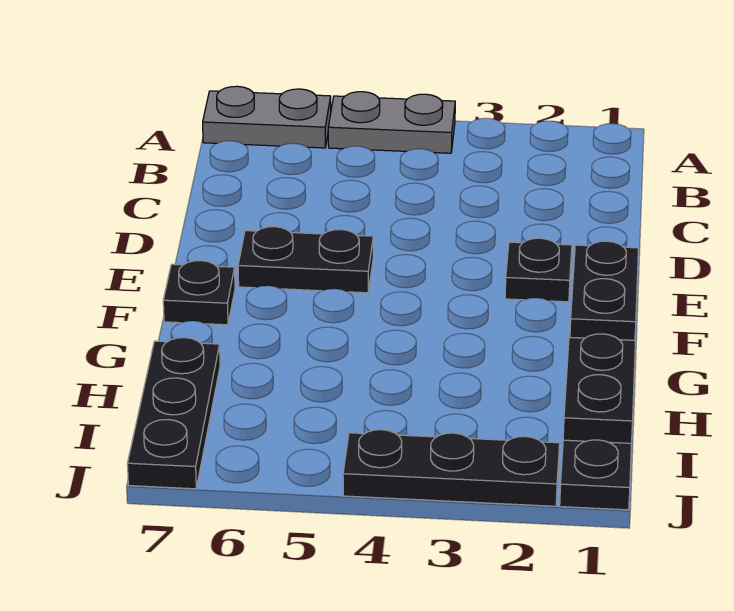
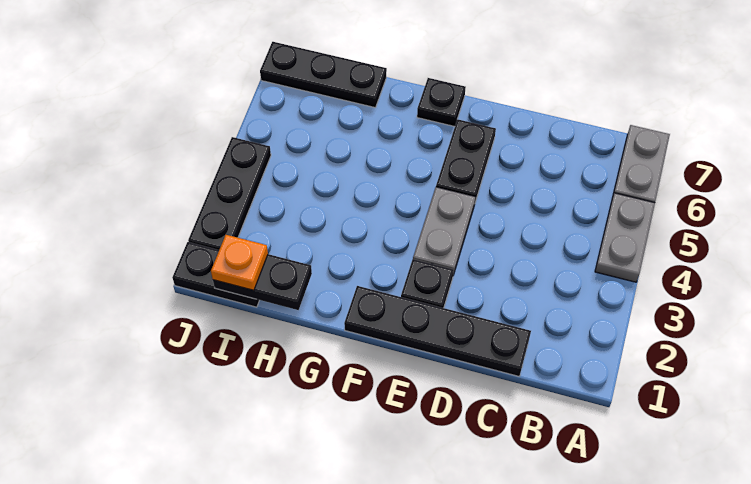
black plate E1:F1 level 1 -> black plate C1:F1 level 1
none -> grey plate E3:E4 level 1
none -> orange plate I1 level 3

